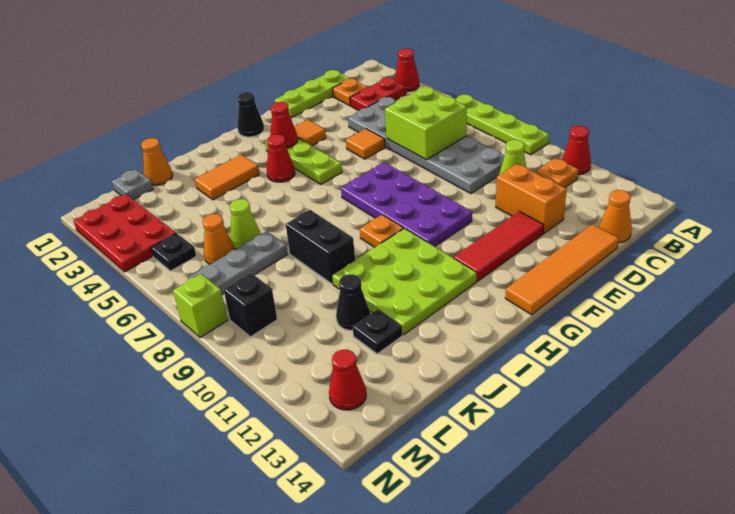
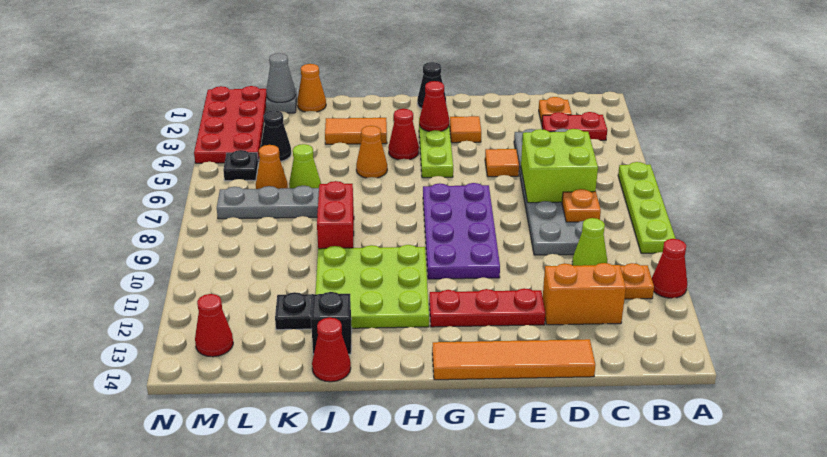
red cone A3 level 1 -> red cone J14 level 1
lime plate C1:E1 level 1 -> none
orange cone C14 level 1 -> orange cone I5 level 1
orange brick D11:D12 level 1 -> orange brick C12:D12 level 1
red tile E12:G12 level 1 -> red plate E12:G12 level 1
orange plate H9 level 1 -> orange plate C8 level 2
black brick J8:J9 level 1 -> red brick J8:J9 level 1
black cone K11 level 1 -> black cone L4 level 1
none -> grey cone L1 level 2
red plate M2:N4 level 1 -> red plate M1:N4 level 1
black brick M9 level 1 -> black brick J13 level 1
lime brick N8 level 1 -> none

